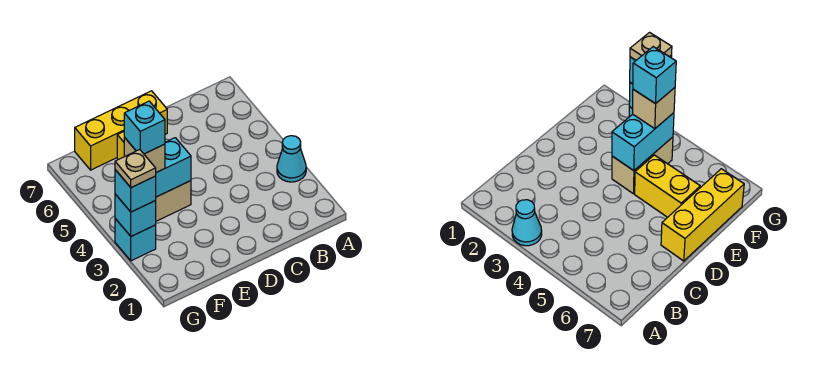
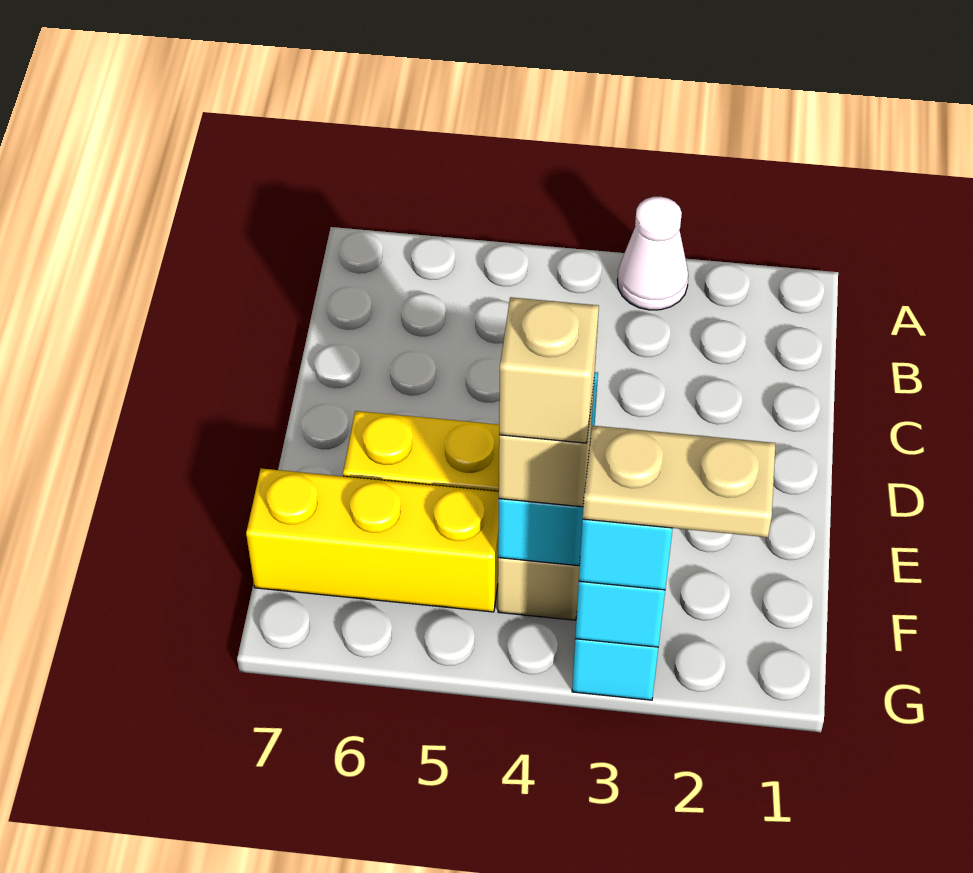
cyan cone A3 level 1 -> white cone A3 level 1
yellow brick D7:F7 level 1 -> yellow brick F5:F7 level 1
cyan brick F4 level 4 -> tan brick F4 level 4
tan plate G3 level 4 -> tan plate G2:G3 level 4

